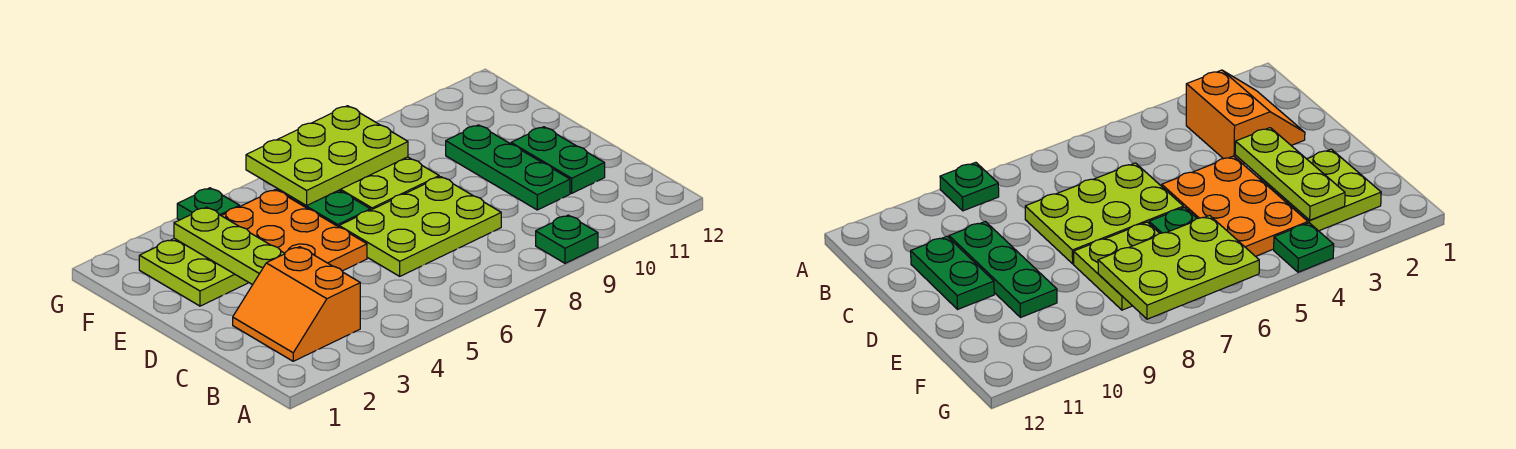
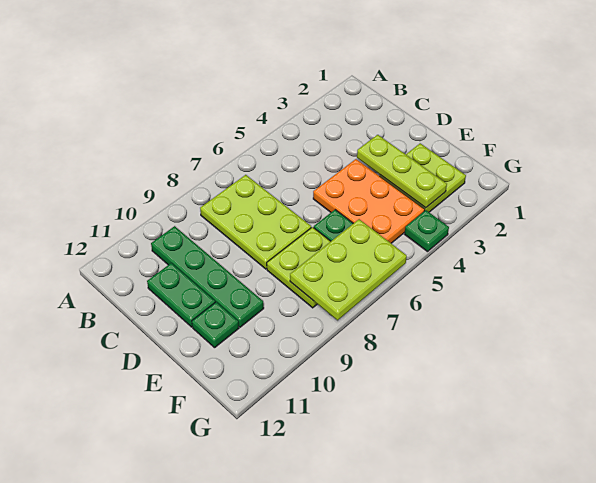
green plate A9 level 1 -> green plate E11 level 1
orange slope B2:C3 level 1 top 3 -> none
lime plate C6:D8 level 1 -> lime plate B7:D8 level 1
green plate C10:E10 level 1 -> green plate B10:E10 level 1

